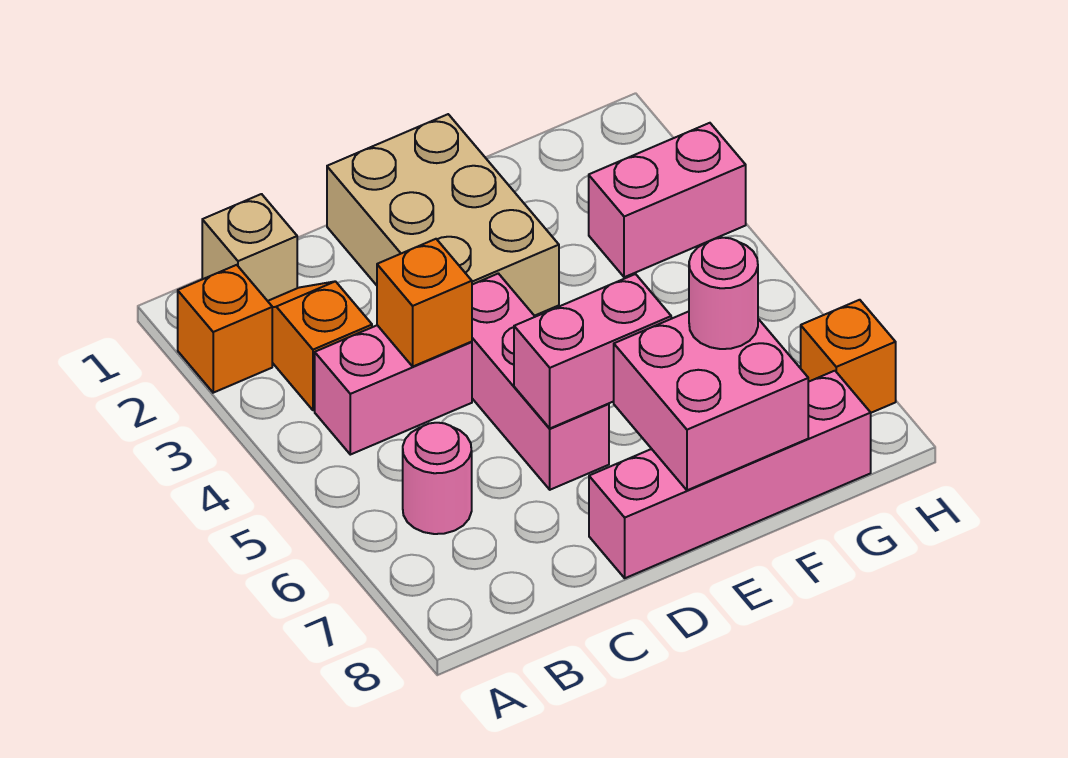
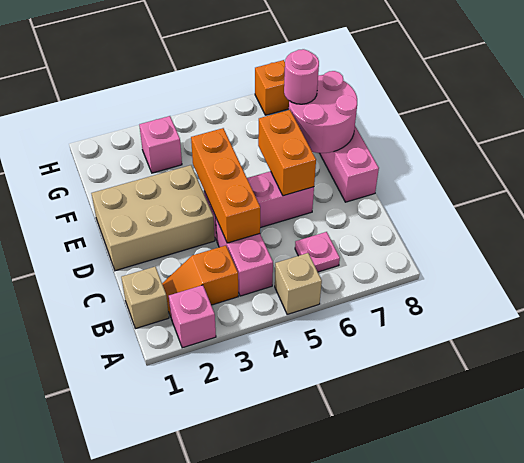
orange brick A2 level 1 -> pink brick A2 level 1
none -> tan brick A5 level 1
pink round brick B6 level 1 -> pink plate B6 level 1
orange brick C4 level 2 -> orange brick C4:E4 level 2
pink brick D6:E6 level 2 -> orange brick D6:E6 level 2
pink brick E7:F8 level 2 -> pink round brick E7:F8 level 2
pink brick G3:H3 level 1 -> pink brick G3 level 1

